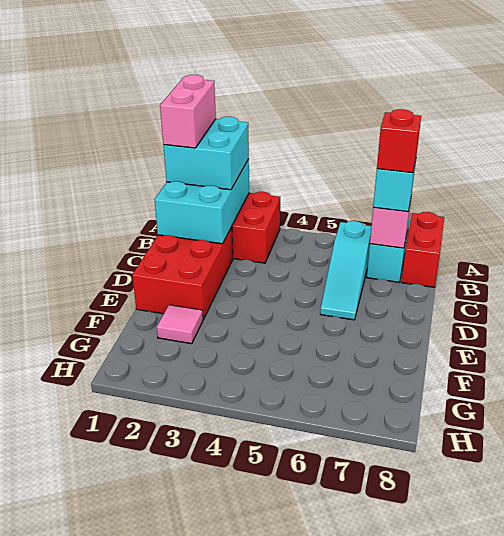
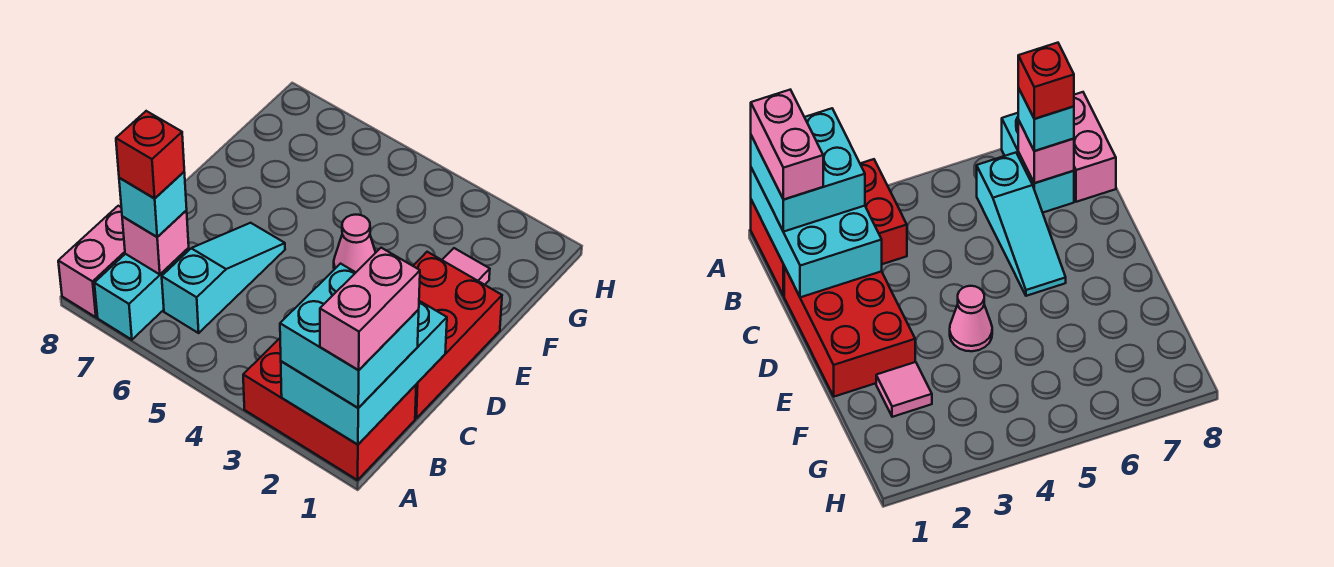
red brick A8:B8 level 1 -> pink brick A8:B8 level 1
none -> pink cone E4 level 1

